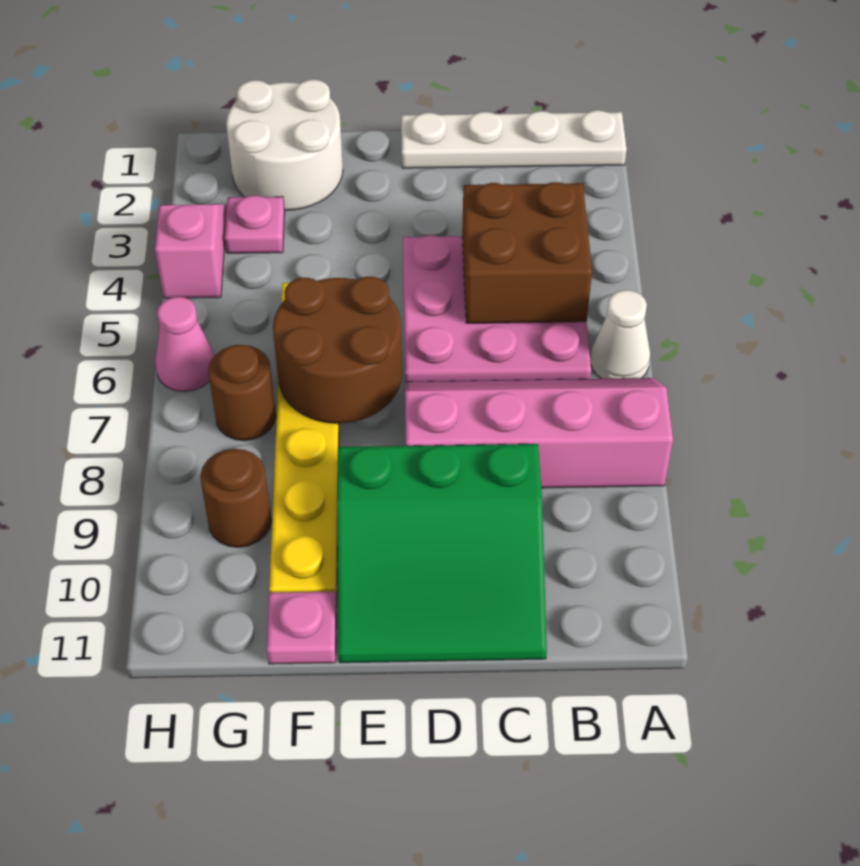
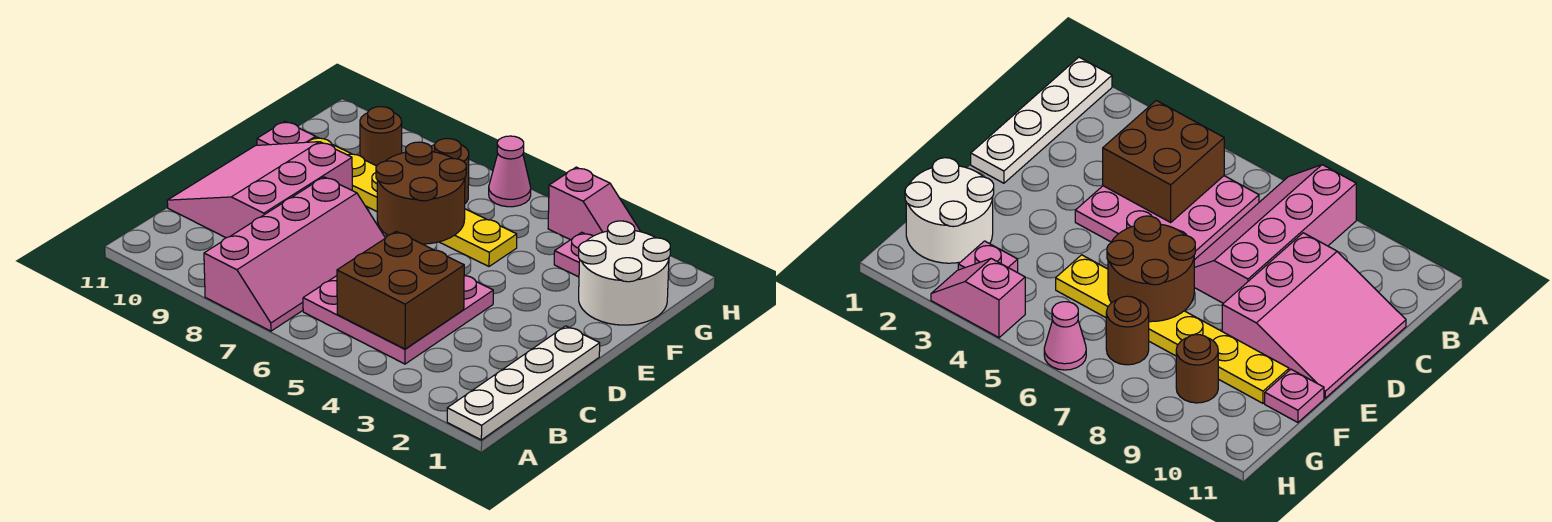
white cone A6 level 1 -> none
green slope C9:E11 level 1 top 9 -> pink slope C9:E11 level 1 top 9

